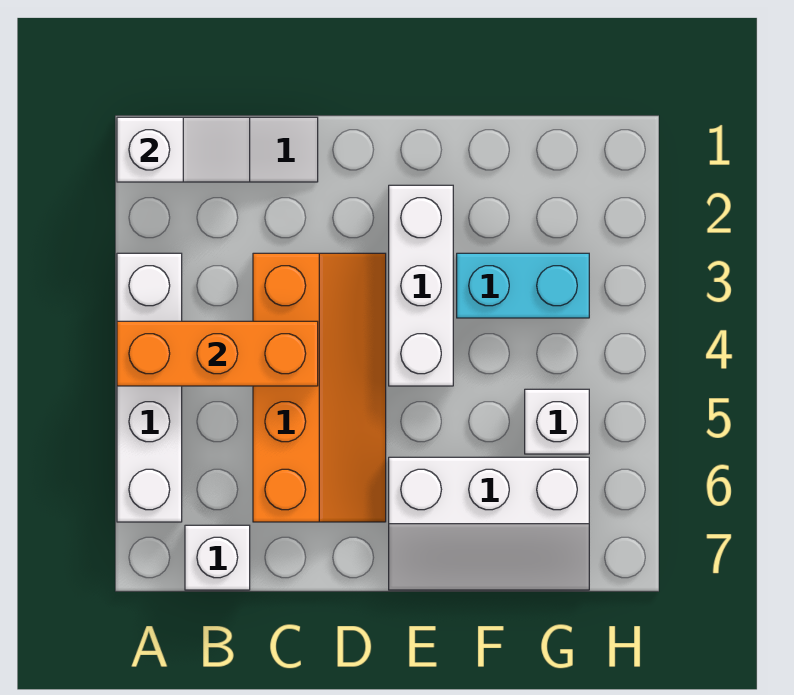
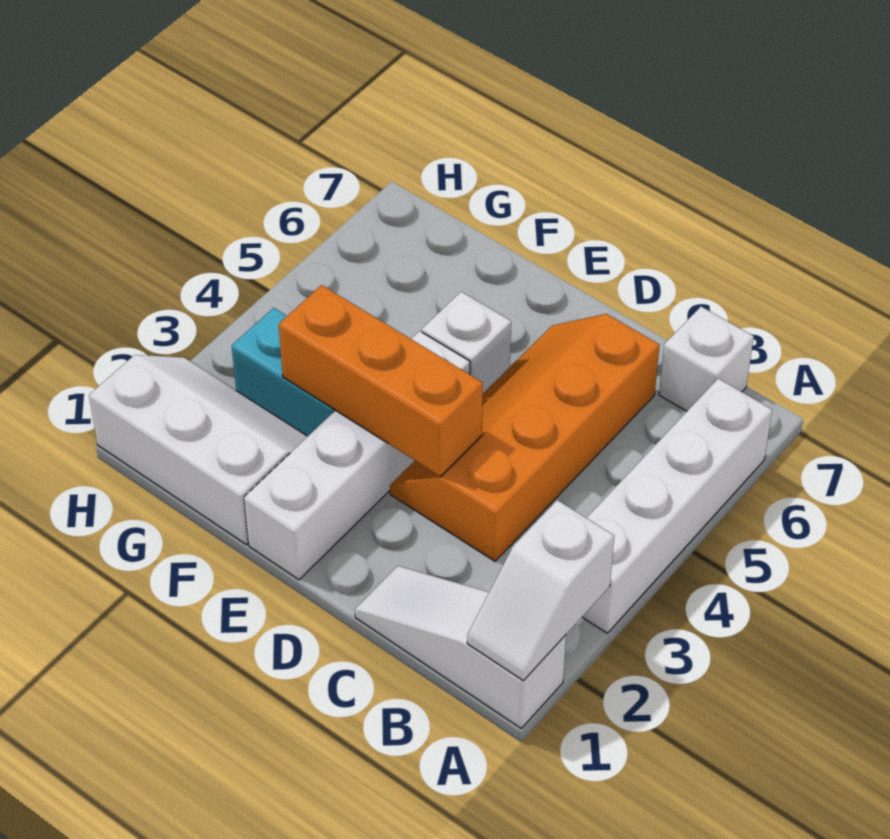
white slope A1:B1 level 2 top A -> white slope A1:A2 level 2 top 2
orange brick A4:C4 level 2 -> orange brick D3:F3 level 2
white brick E2:E4 level 1 -> white brick E1:E4 level 1
white slope E6:G7 level 1 top 6 -> white slope F1:H2 level 1 top 1
white brick G5 level 1 -> white brick E5 level 1

